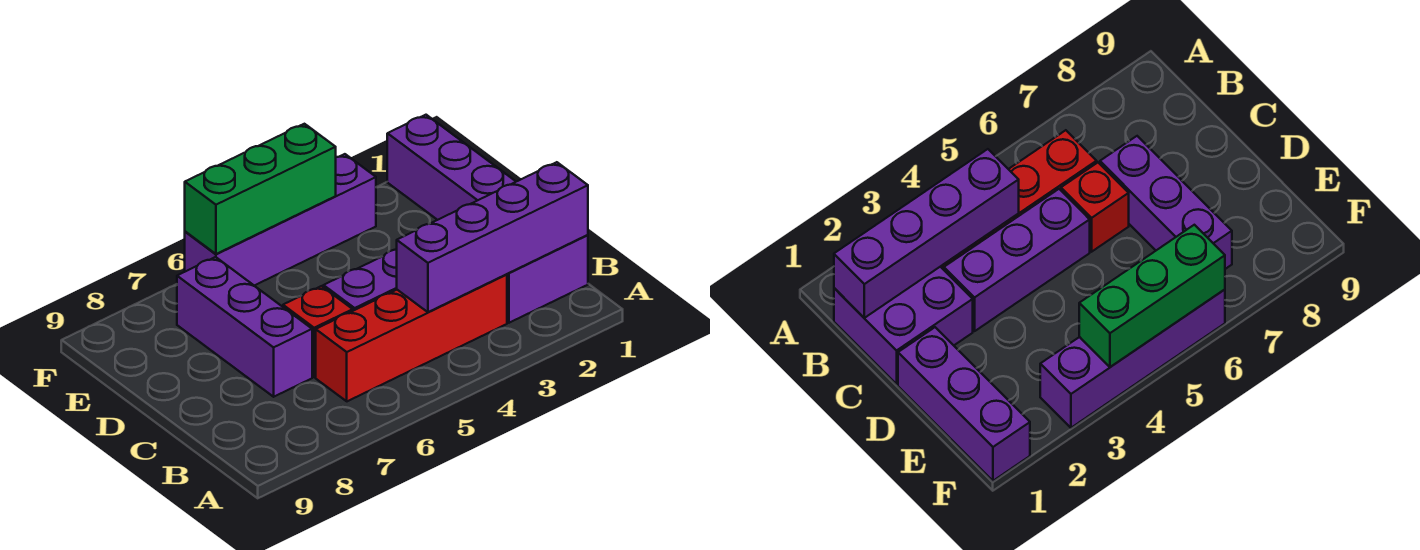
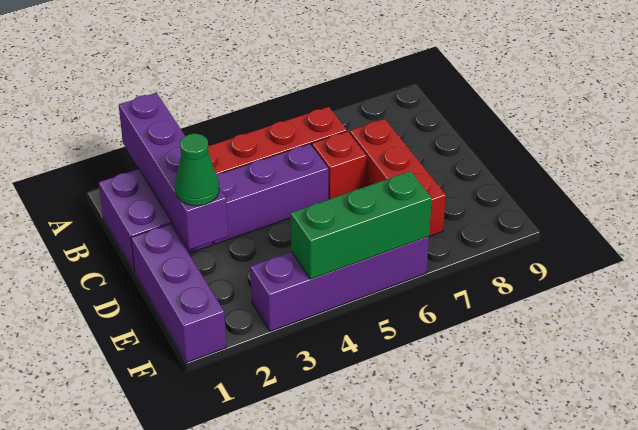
purple brick B1:B4 level 2 -> purple brick A2:D2 level 2
purple brick C7:E7 level 1 -> red brick C7:E7 level 1
none -> green cone D2 level 3

